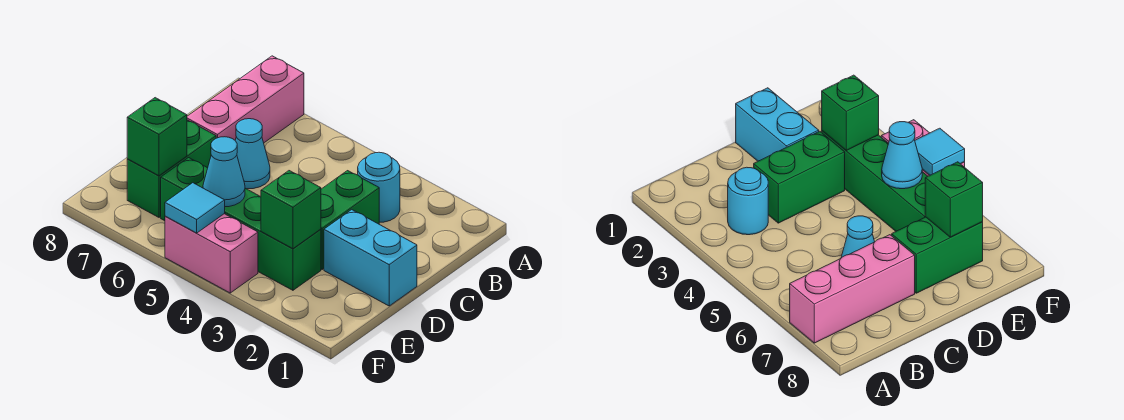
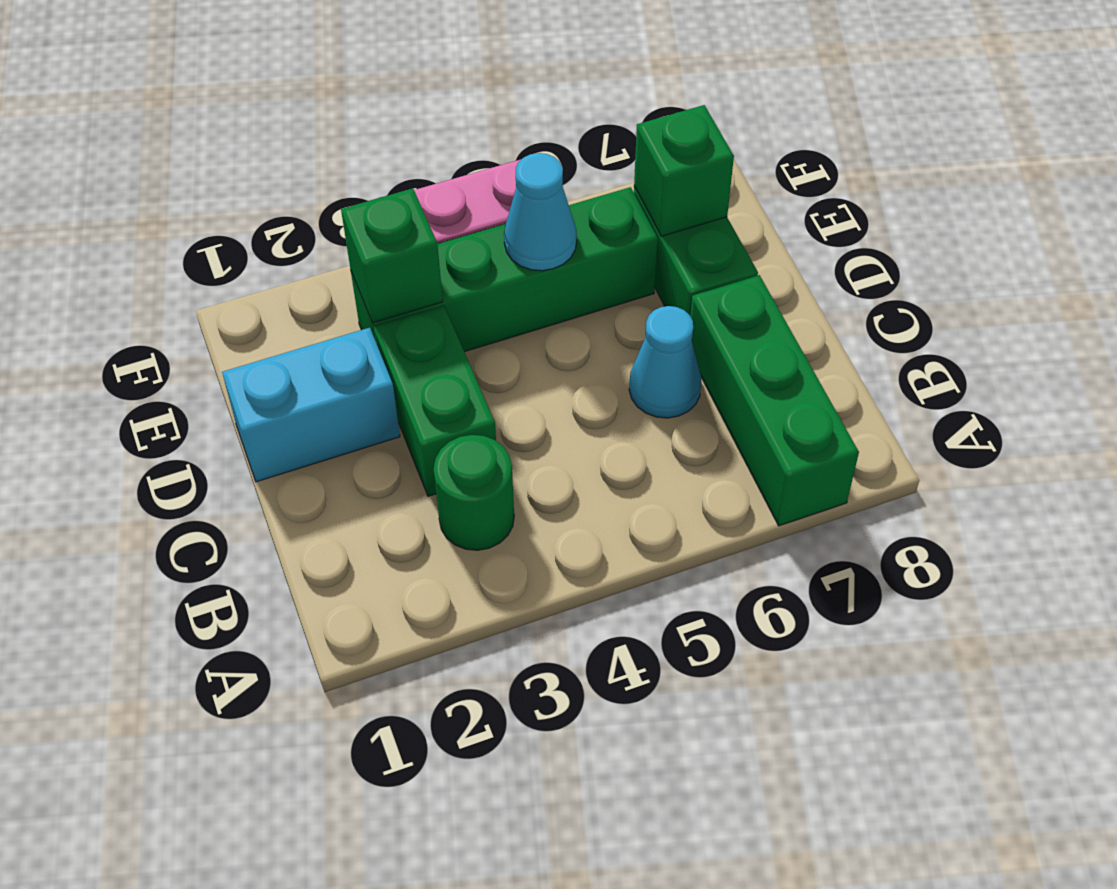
pink brick A7:C7 level 1 -> green brick A7:C7 level 1
cyan round brick B3 level 1 -> green round brick B3 level 1
cyan tile F5 level 2 -> none

